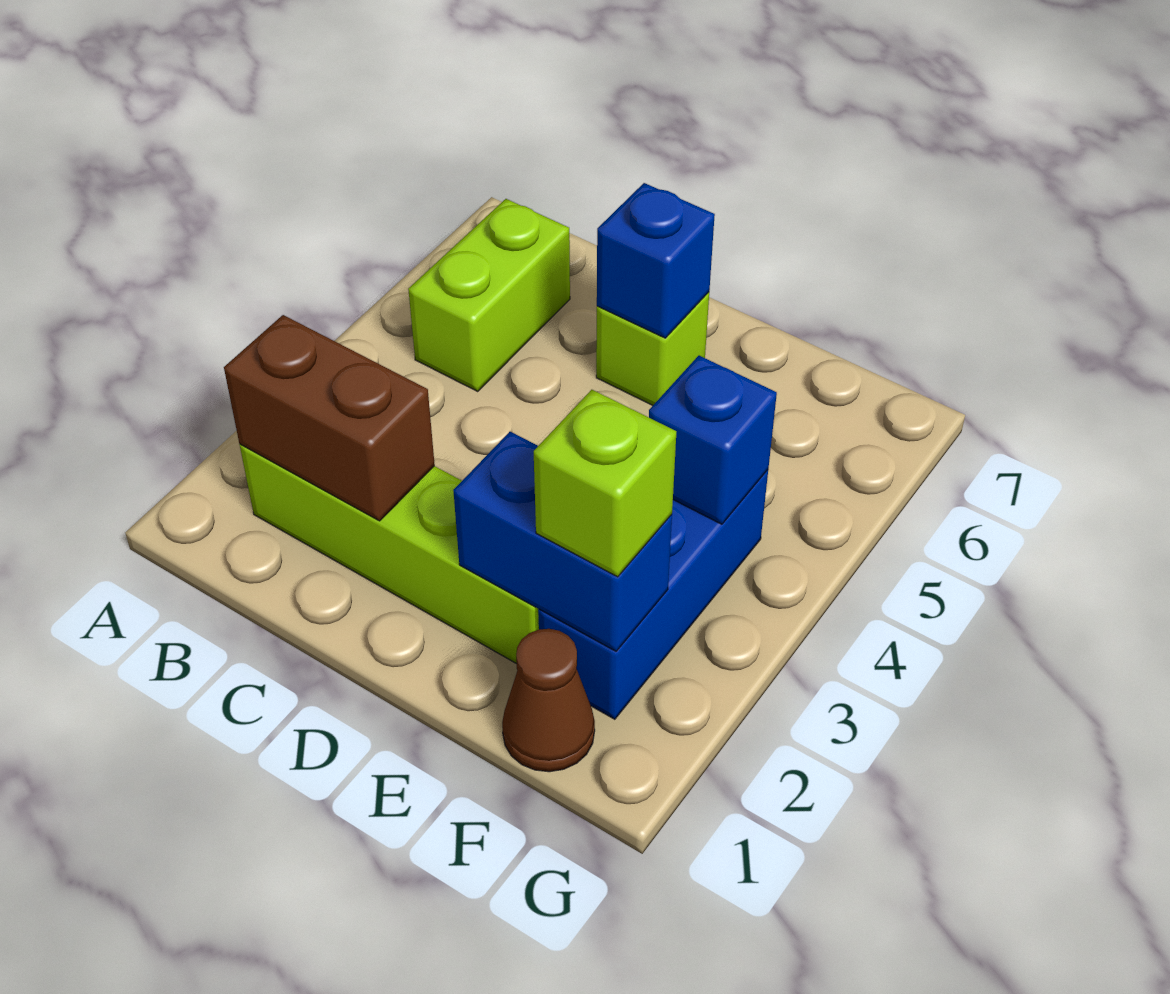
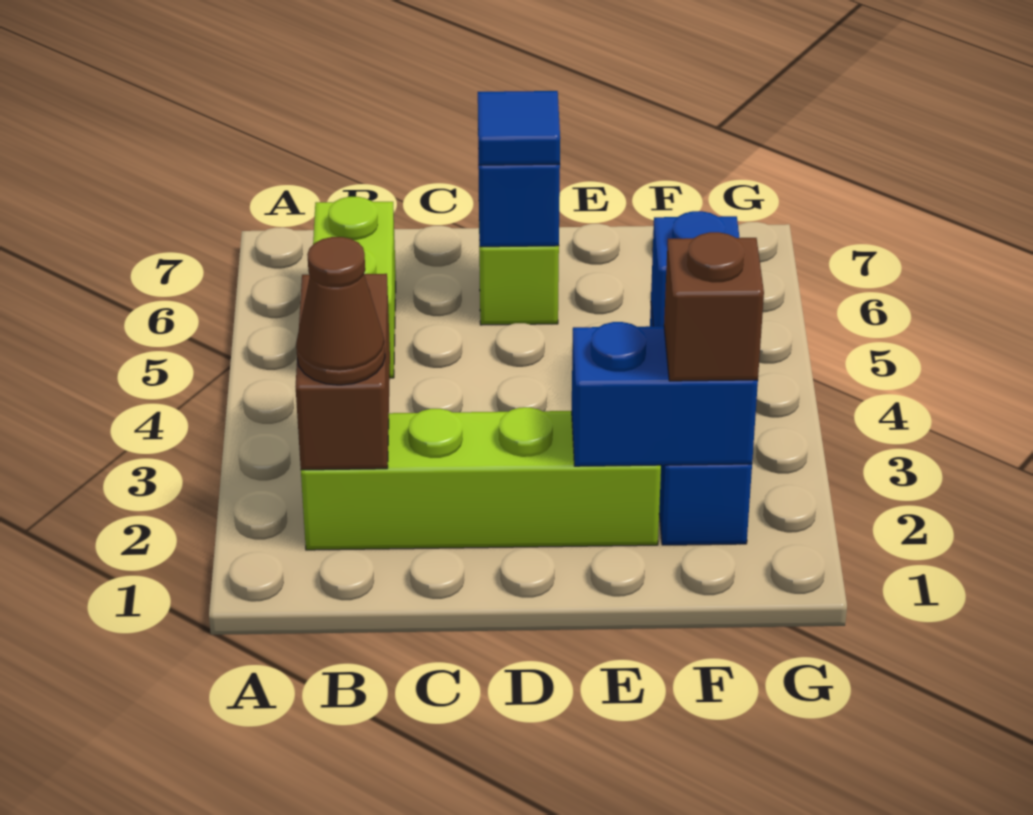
brown brick B2:C2 level 2 -> brown brick B2:B3 level 2
none -> blue tile D6 level 3
brown cone F1 level 1 -> brown cone B2 level 3
lime brick F2 level 3 -> brown brick F2 level 3

